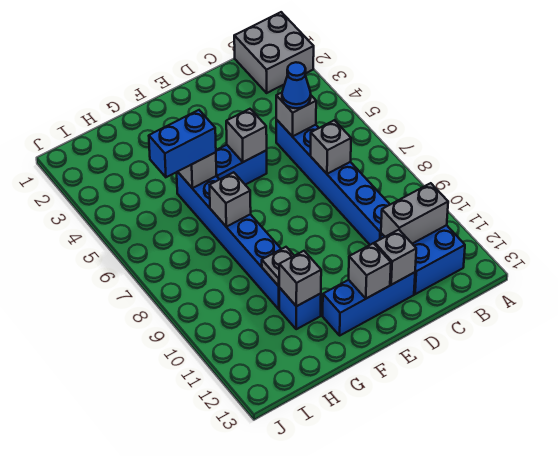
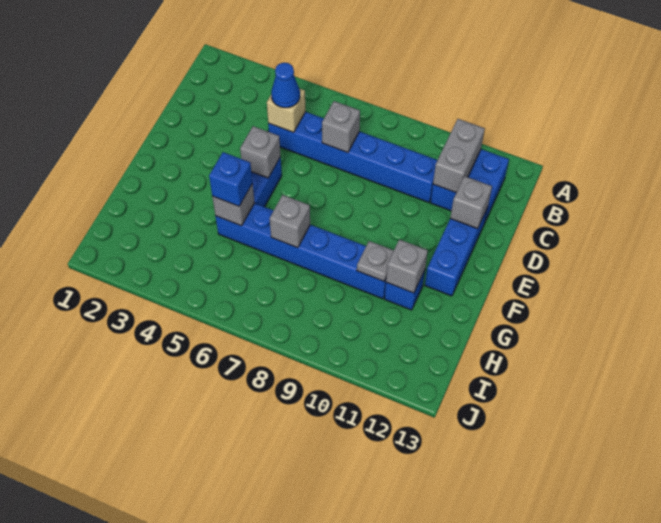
grey brick A1:B2 level 1 -> none
grey brick C5 level 2 -> tan brick C5 level 2
grey brick E12 level 2 -> none
blue brick G5:H5 level 3 -> blue brick G5 level 3

